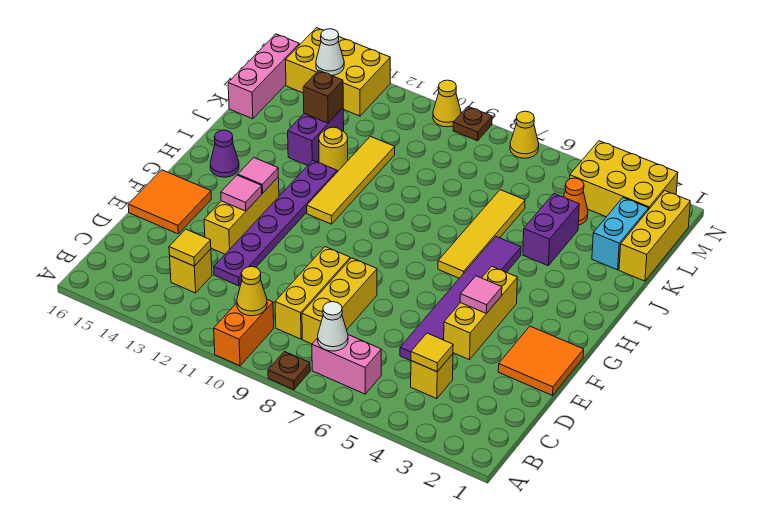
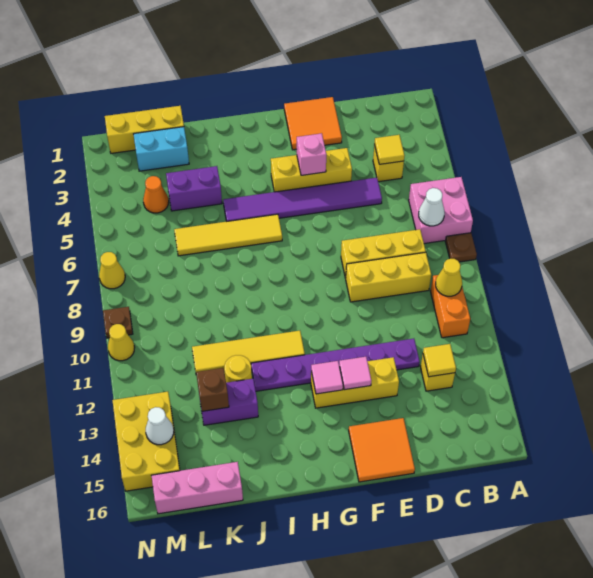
orange brick A10:B10 level 1 -> orange brick B10:B11 level 1
pink brick B6:B7 level 1 -> pink brick A6:B7 level 1
pink tile F4 level 2 -> pink brick F4 level 2
purple cone H15 level 1 -> none
yellow brick M2:N4 level 1 -> none

